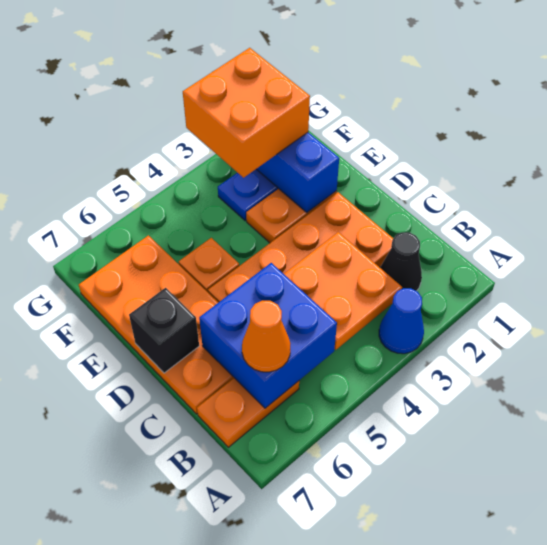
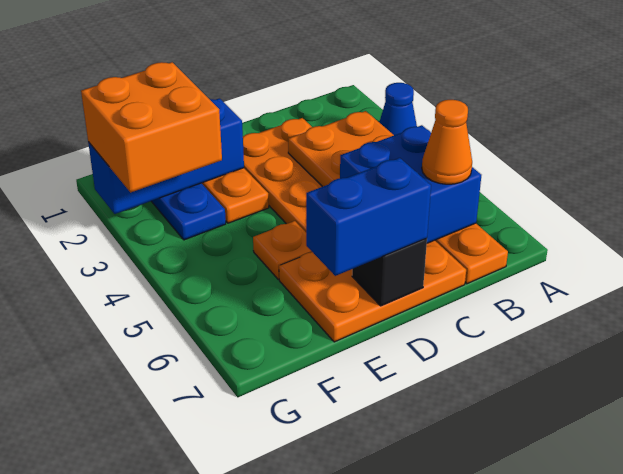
black cone B2 level 1 -> none
orange plate C6:F7 level 1 -> orange plate C6:E7 level 1
none -> blue brick D7:E7 level 3

